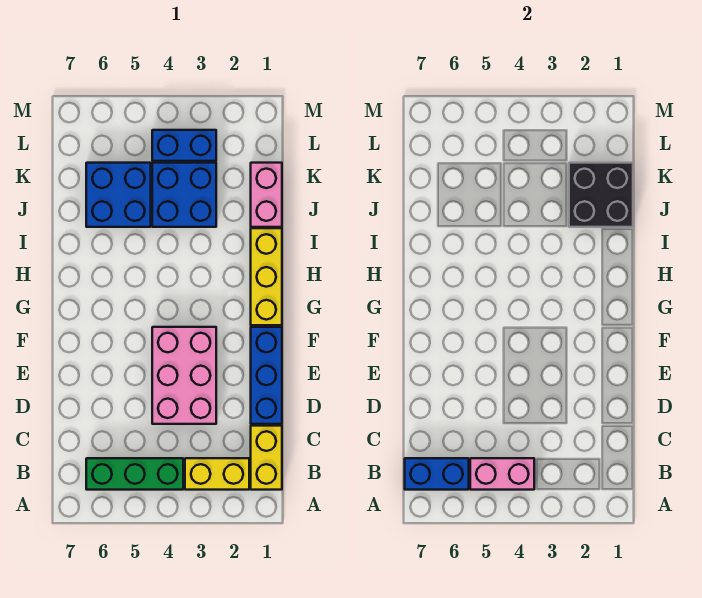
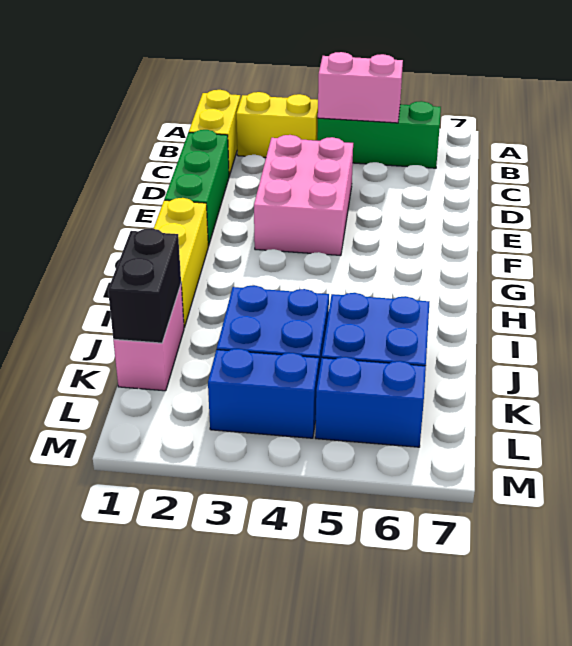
blue brick B6:B7 level 2 -> blue brick L5:L6 level 1
blue brick D1:F1 level 1 -> green brick D1:F1 level 1
black brick J1:K2 level 2 -> black brick J1:K1 level 2

